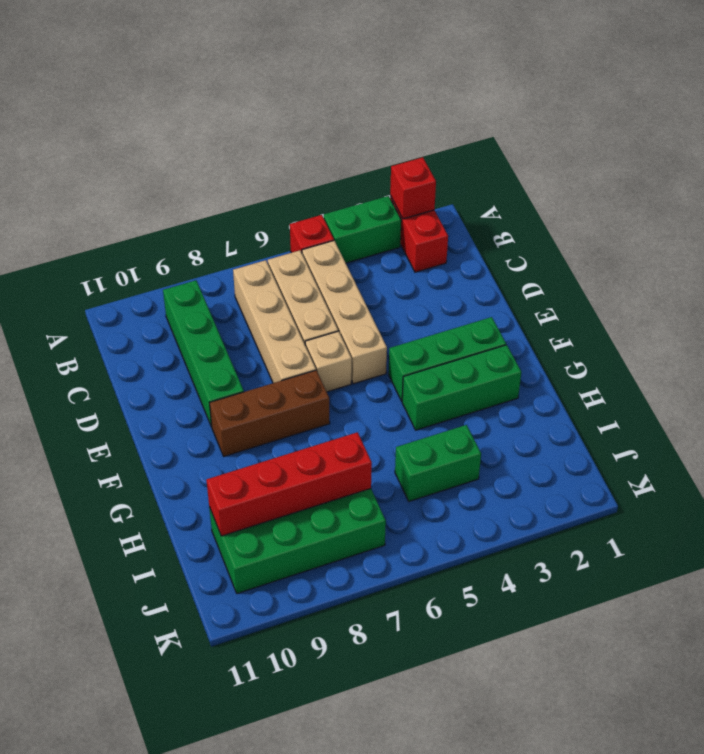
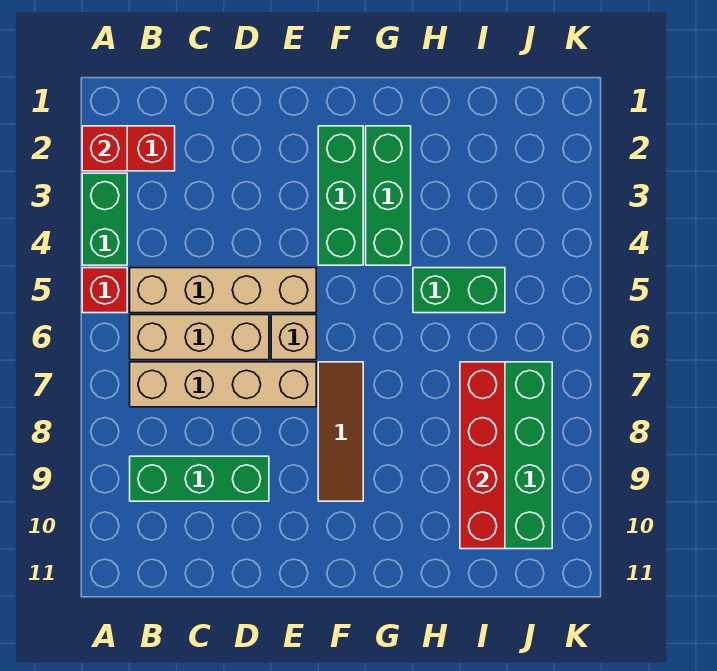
green brick B9:E9 level 1 -> green brick B9:D9 level 1
brown brick F7:F9 level 1 -> brown tile F7:F9 level 1
green brick I4:I5 level 1 -> green brick H5:I5 level 1

